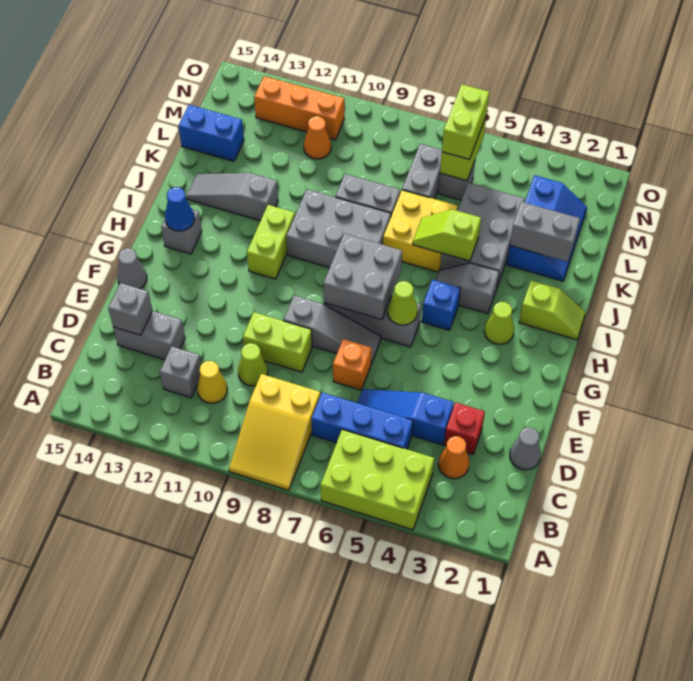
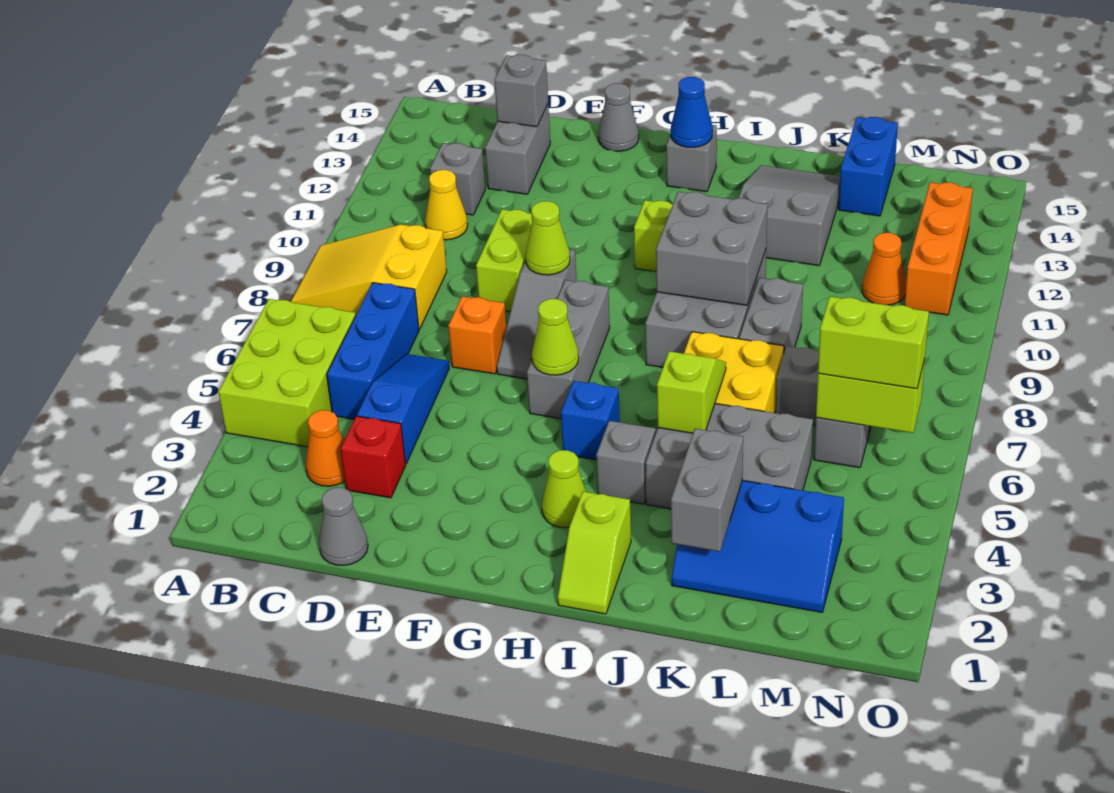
lime cone D10 level 1 -> lime cone F9 level 2
grey brick G7:H8 level 2 -> grey brick I9:J10 level 2
grey slope J12:J14 level 1 top 12 -> grey slope J12:K14 level 1 top 12

